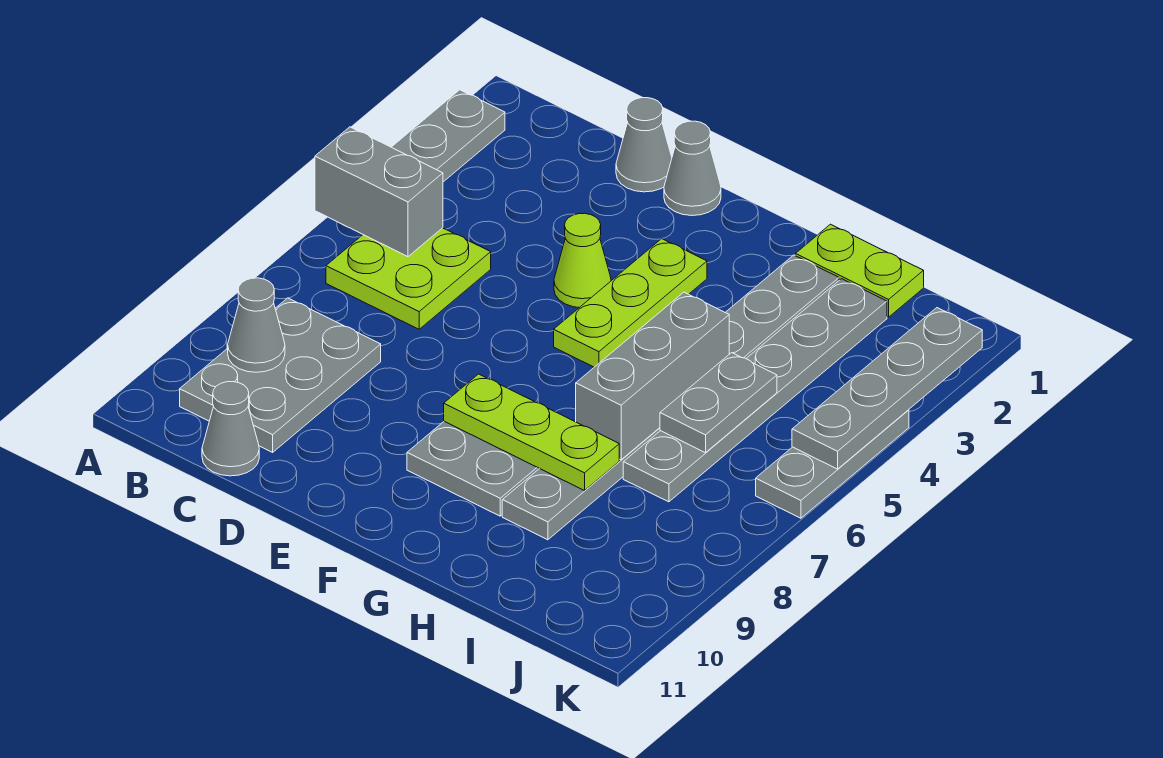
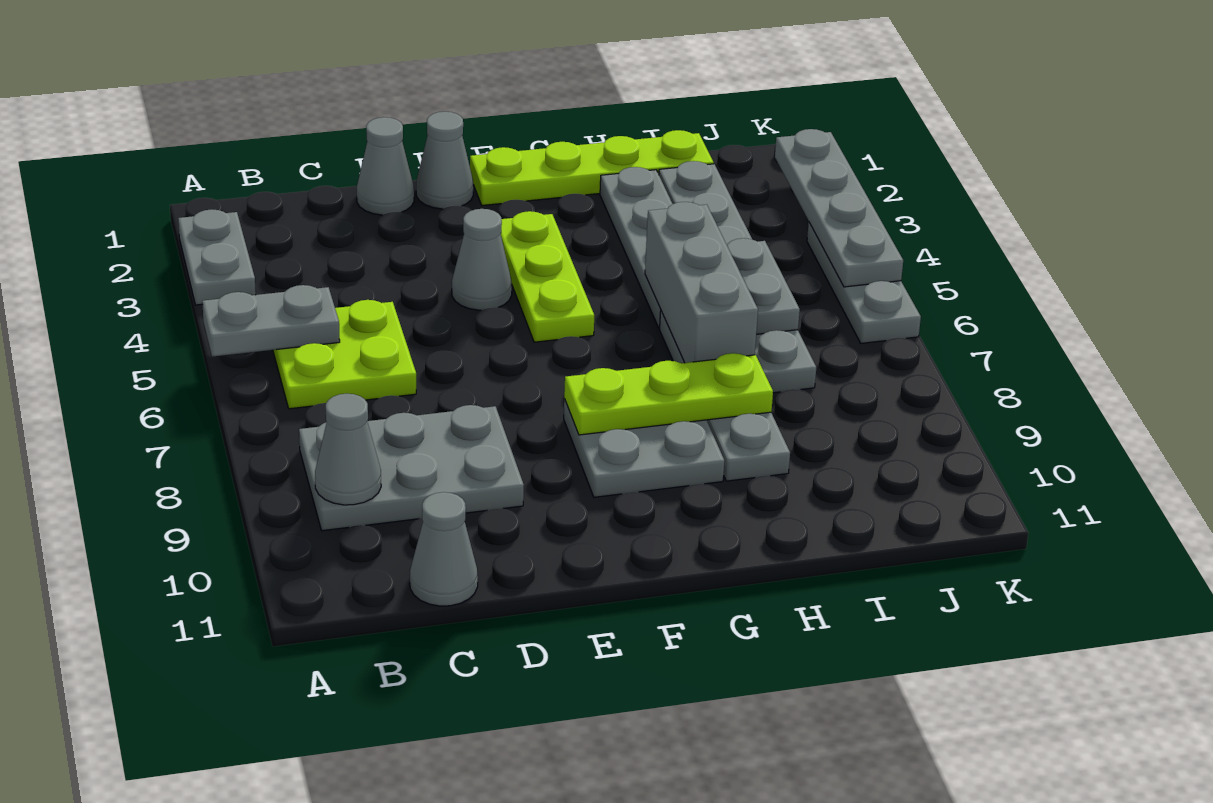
grey brick A5:B5 level 2 -> grey plate A5:B5 level 2
grey plate B8:C10 level 1 -> grey plate B8:D9 level 1
lime cone E4 level 1 -> grey cone E4 level 1
lime plate H1:I1 level 1 -> lime plate F1:I1 level 1

